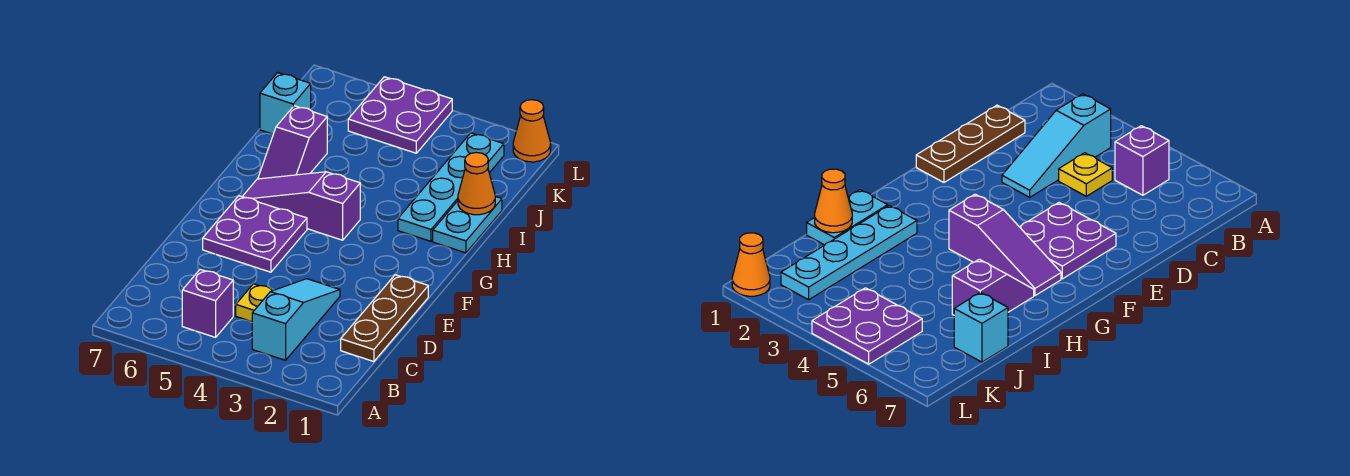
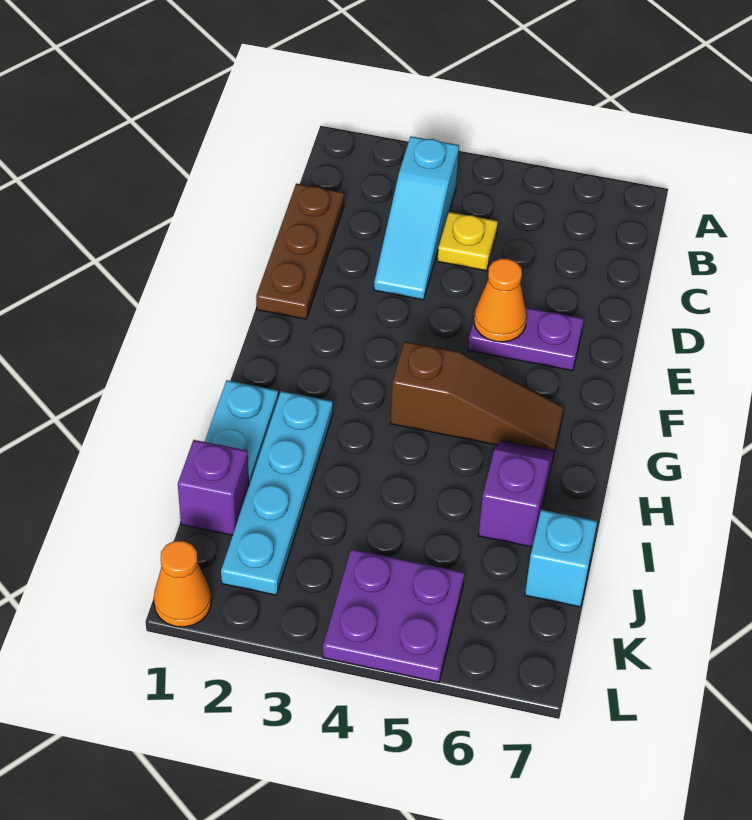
purple brick B5 level 1 -> purple brick J1 level 1
purple plate E5:F6 level 1 -> purple plate E5:E6 level 1
purple slope G4:G6 level 1 top 4 -> brown slope G4:G6 level 1 top 4
orange cone I1 level 2 -> orange cone E5 level 2

